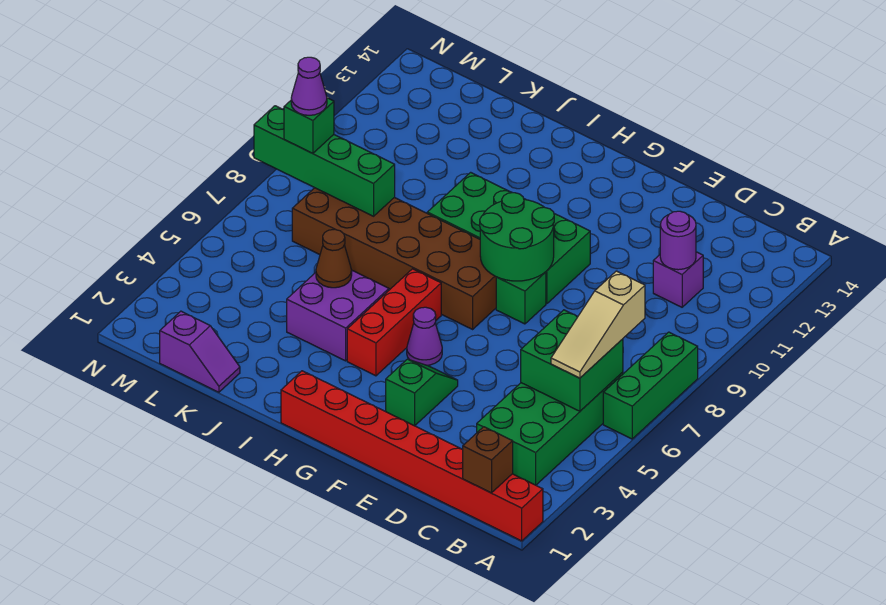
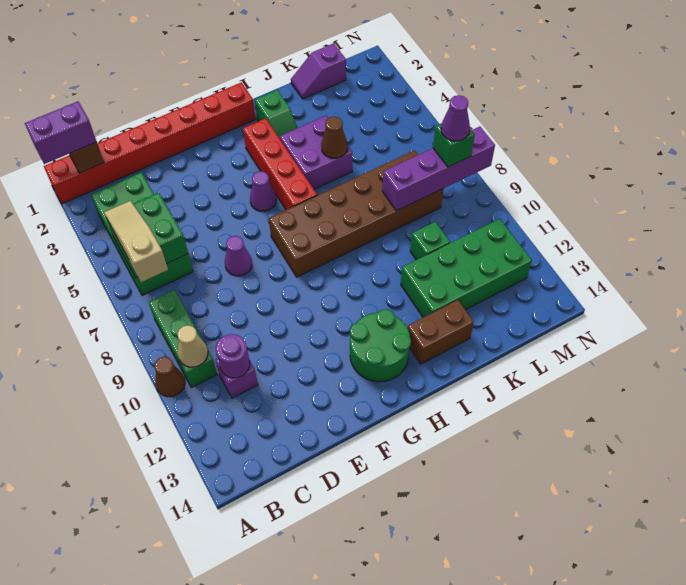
none -> purple brick A1:B1 level 3
green brick A6:A8 level 1 -> green brick B8:B10 level 1
none -> brown cone A10 level 1
none -> tan cone B10 level 2
none -> purple cone E7 level 1
green slope F3:F4 level 1 top 3 -> green slope I2:I3 level 1 top 2
green brick F8 level 1 -> green brick K10 level 1
green round brick F8:G9 level 2 -> green round brick G12:H13 level 1
green brick F9:I10 level 1 -> green brick J11:M12 level 1
red brick H4:H6 level 1 -> red brick H3:H6 level 1
none -> brown brick I13:J13 level 1
green brick K8:N8 level 2 -> purple brick K8:N8 level 2

